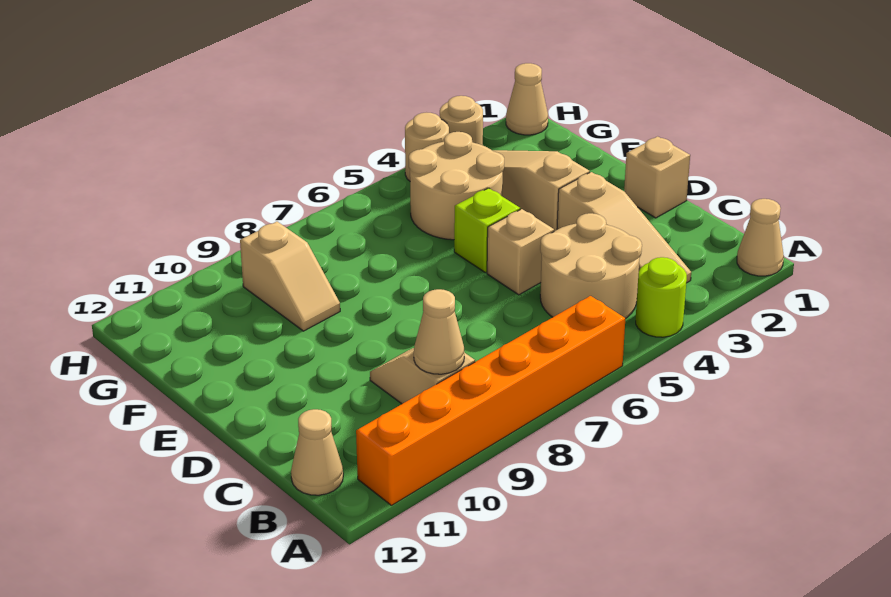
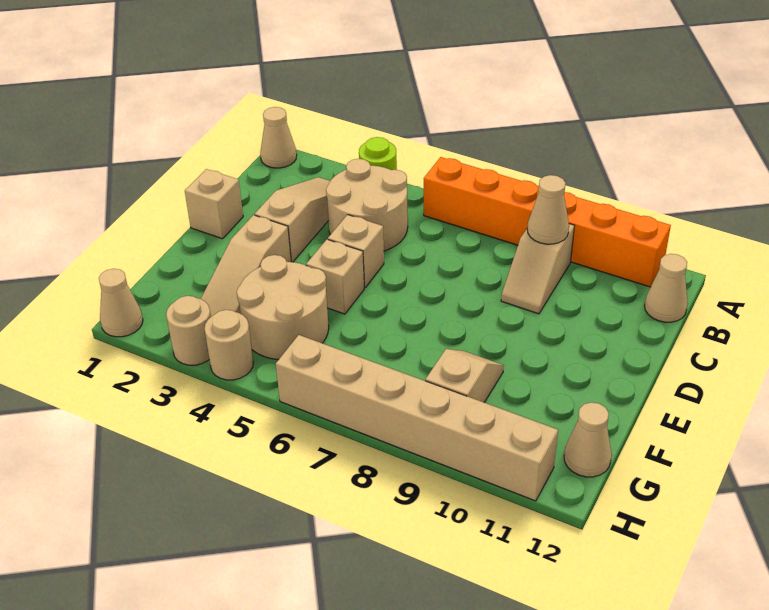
lime brick E5 level 1 -> tan brick E5 level 1
none -> tan cone G12 level 1
none -> tan brick H6:H11 level 1

